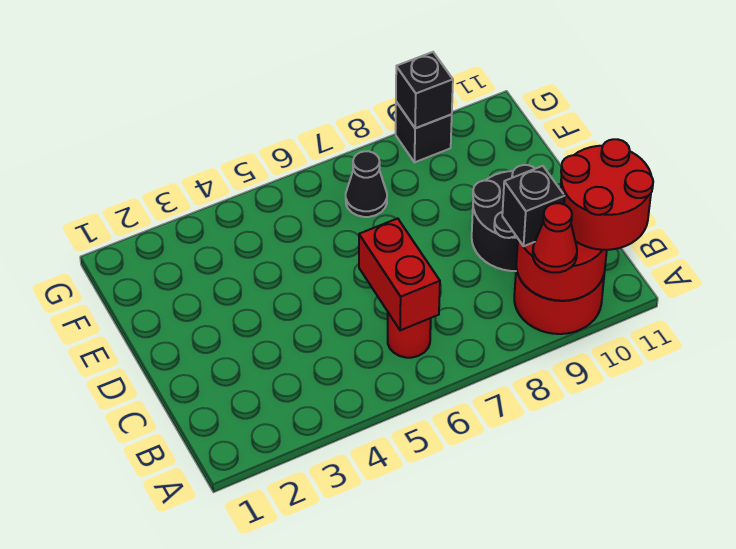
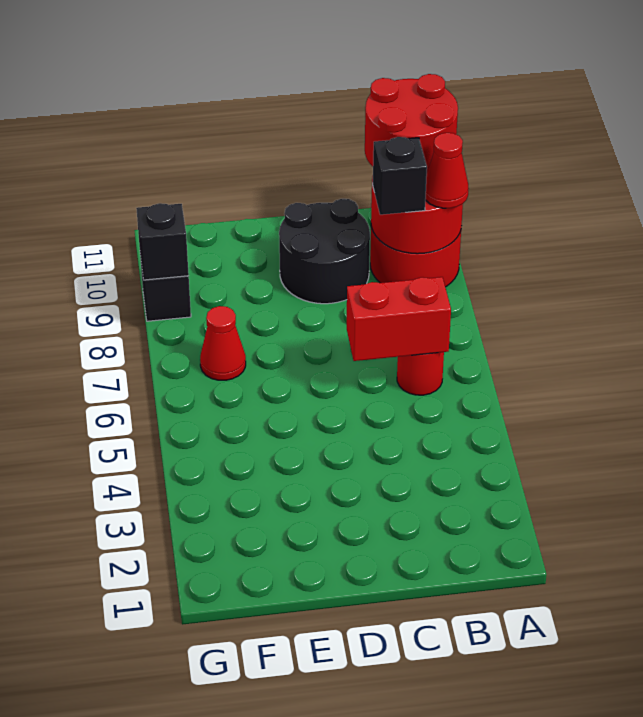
black cone F7 level 1 -> red cone F7 level 1

